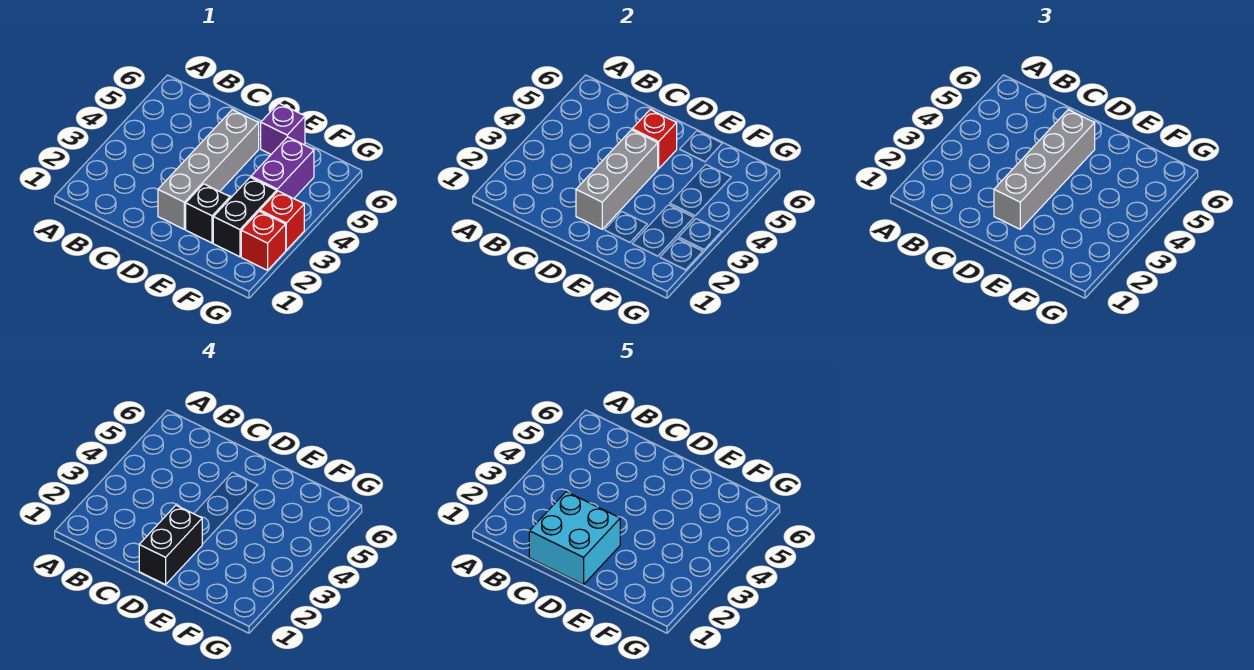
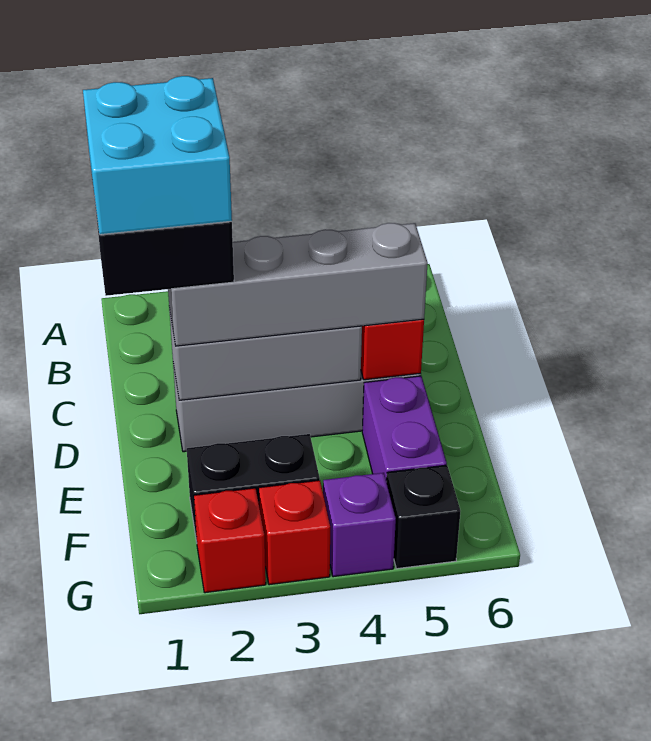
black brick E2 level 1 -> black brick G5 level 1
purple brick E6 level 1 -> purple brick G4 level 1
purple brick F4:F5 level 1 -> purple brick E5:F5 level 1

